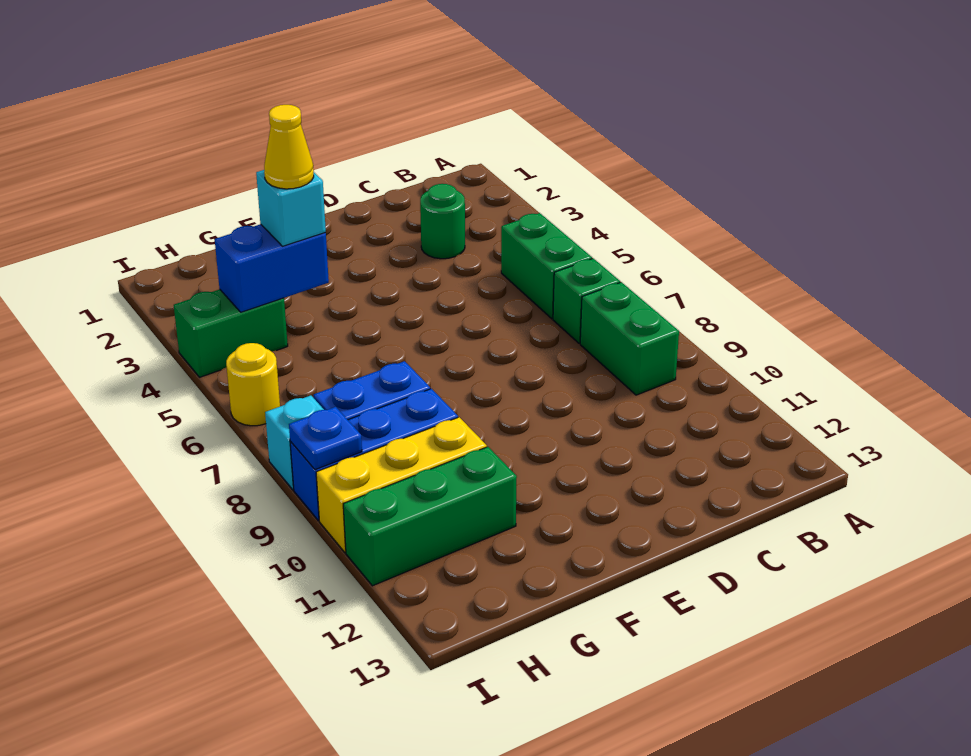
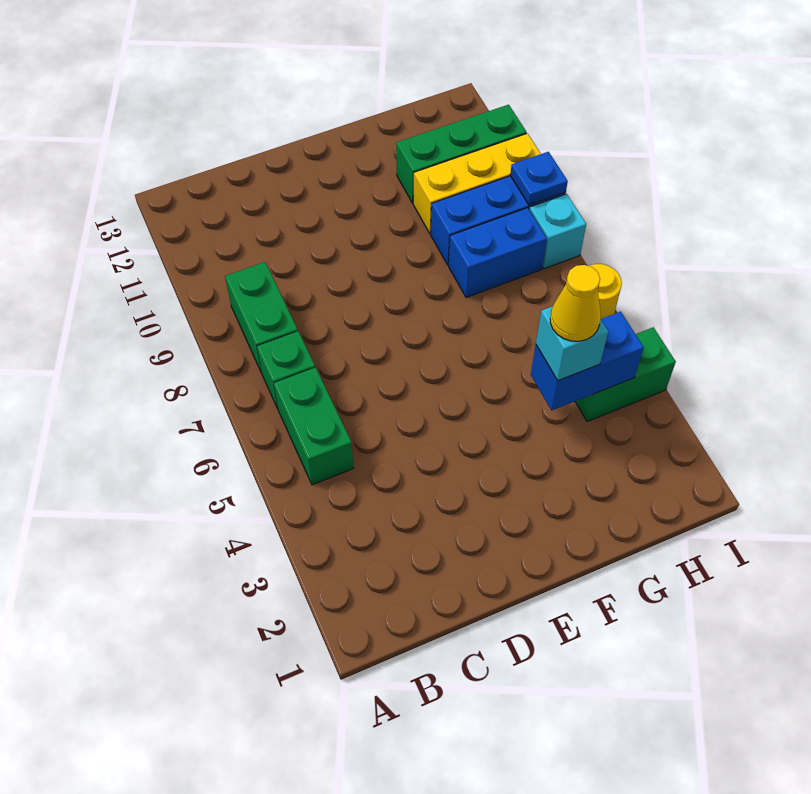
green round brick C3 level 1 -> none

